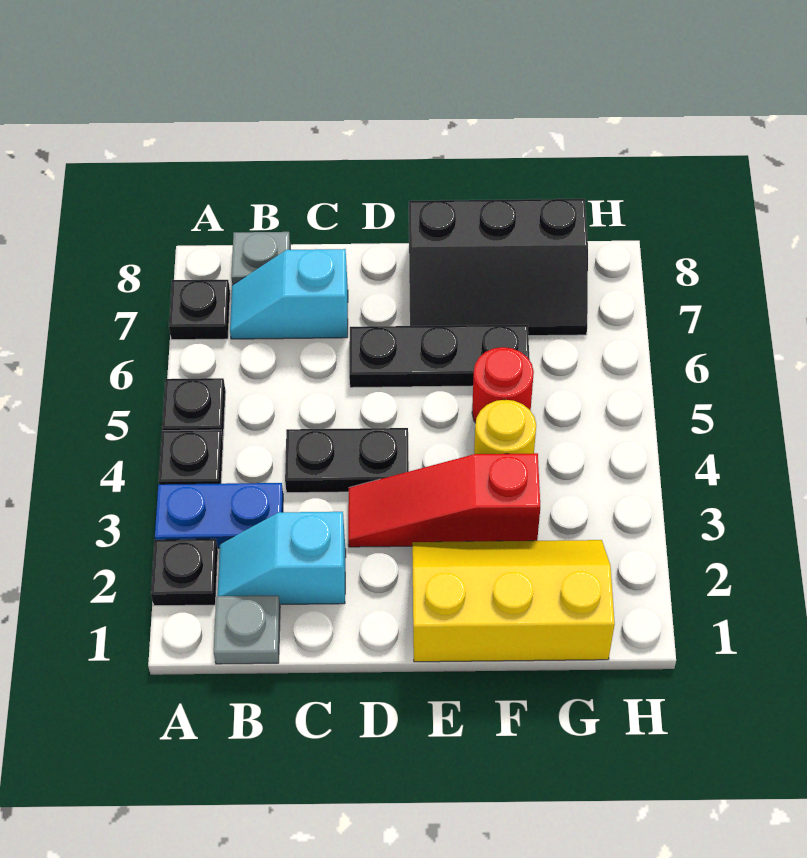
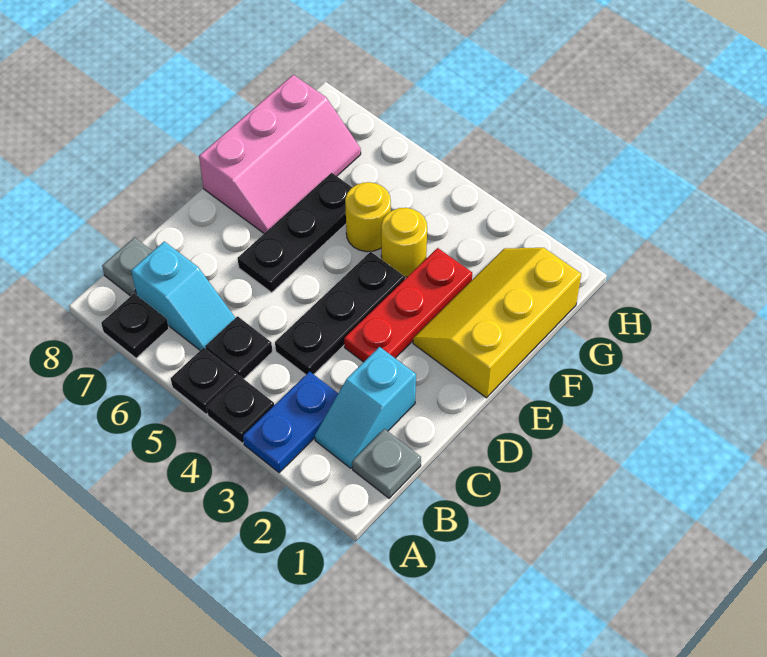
black plate A2 level 1 -> black plate B5 level 1
cyan slope B7:C7 level 1 top C -> cyan slope B6:B7 level 1 top 7
black plate C4:D4 level 1 -> black plate C4:E4 level 1
red slope D3:F3 level 1 top F -> red plate D3:F3 level 1
black slope E7:G8 level 1 top 8 -> pink slope E7:G8 level 1 top 8
red round brick F5 level 1 -> yellow round brick F5 level 1

